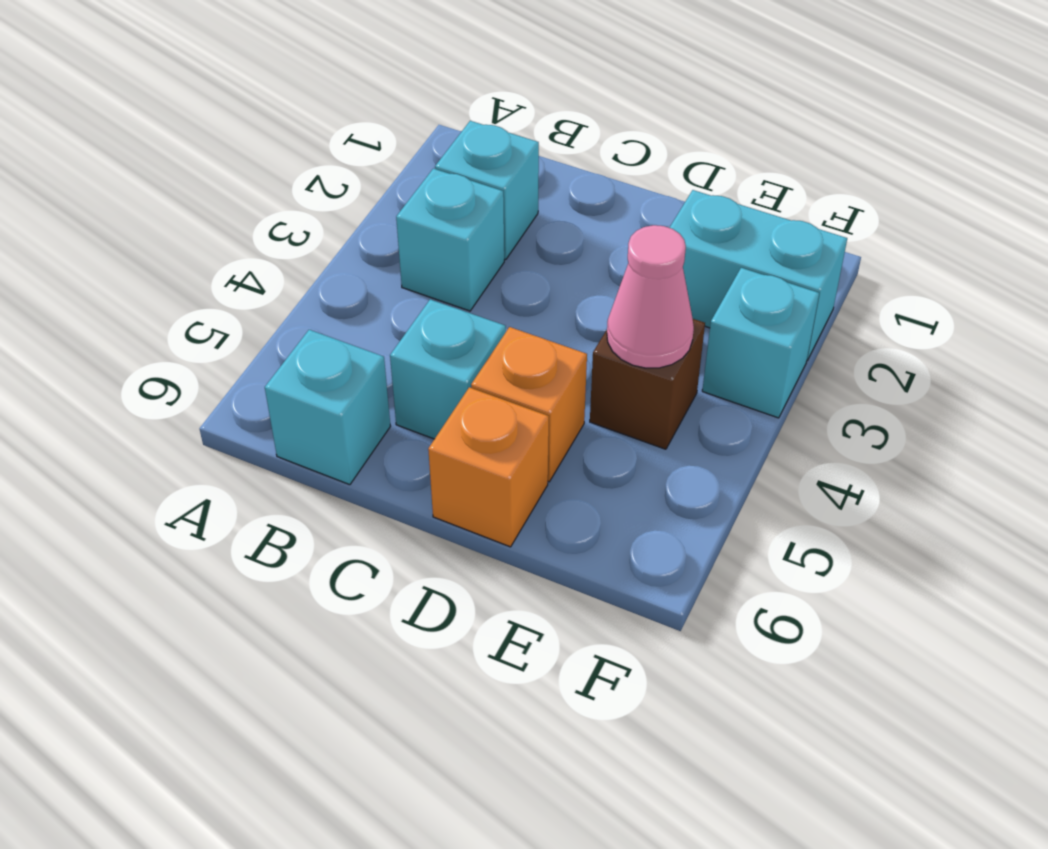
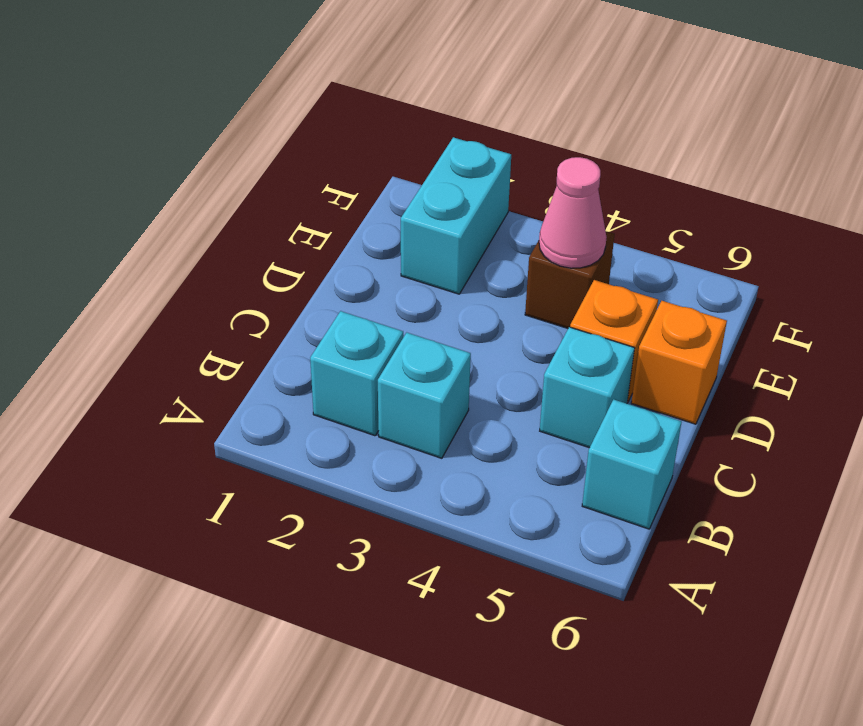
cyan brick F3 level 1 -> none

